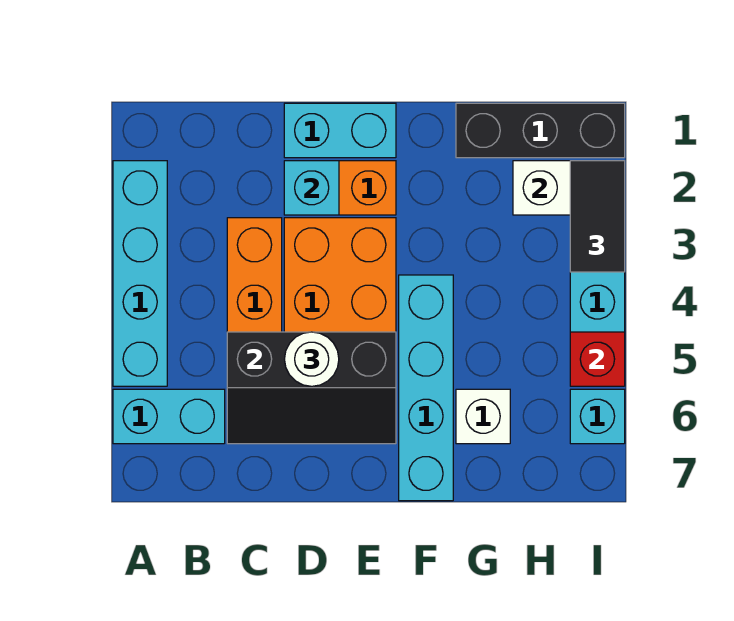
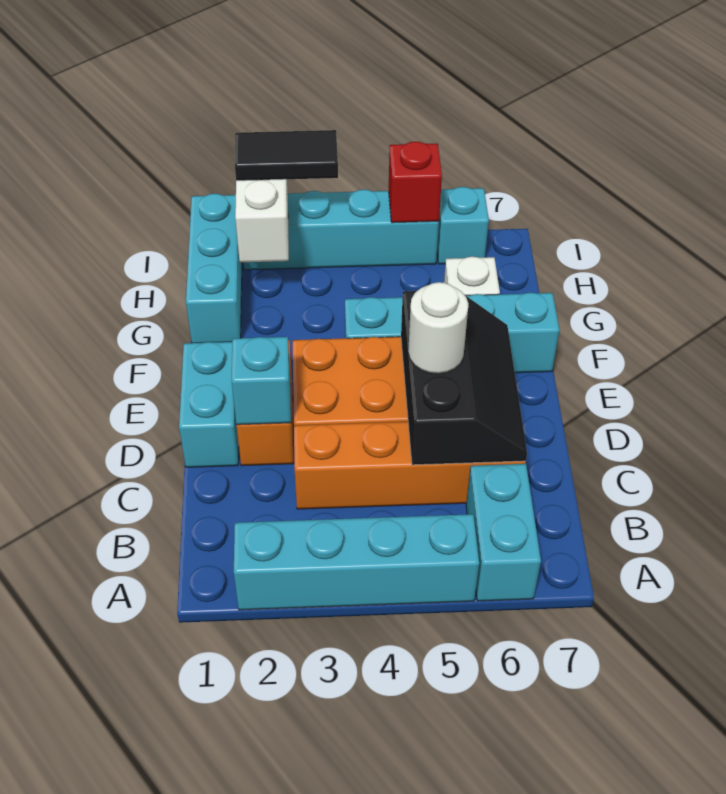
black brick G1:I1 level 1 -> cyan brick G1:I1 level 1

